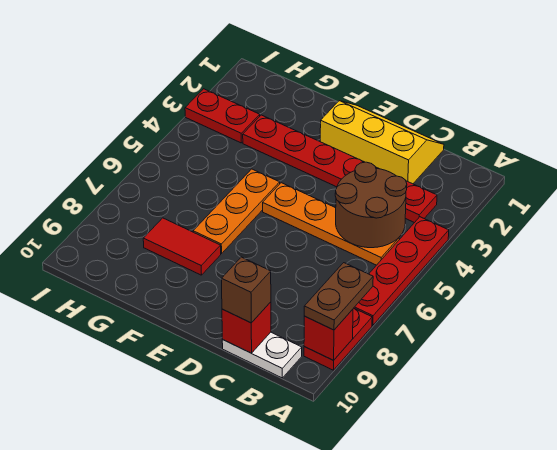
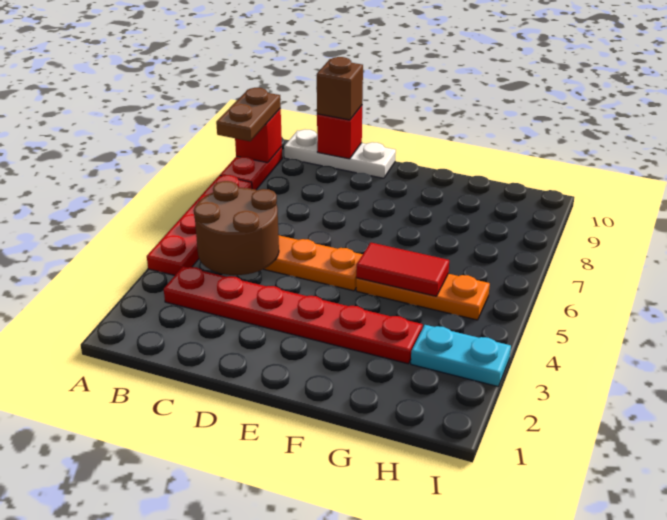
white plate B10:C10 level 1 -> white plate B10:D10 level 1
yellow slope C1:E2 level 1 top 2 -> none
orange plate F5:F7 level 1 -> orange plate F5:H5 level 1
red tile F8:G8 level 1 -> red tile F5:G5 level 2
red plate H3:I3 level 1 -> cyan plate H3:I3 level 1

